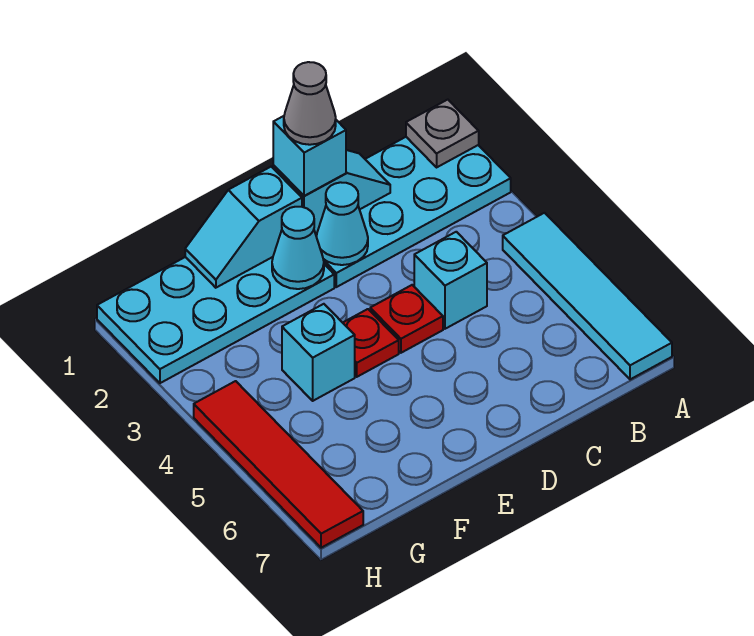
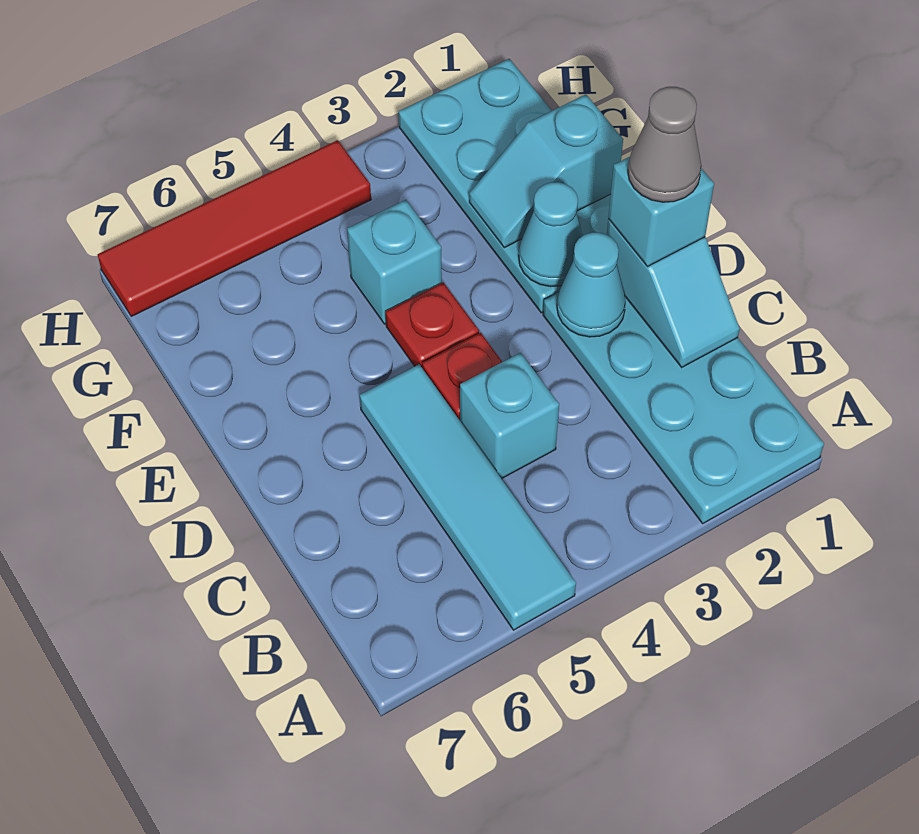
grey plate A1 level 2 -> none
cyan tile A4:A7 level 1 -> cyan tile A5:D5 level 1
cyan slope E1:F1 level 2 top E -> cyan slope F1:F2 level 2 top 1

